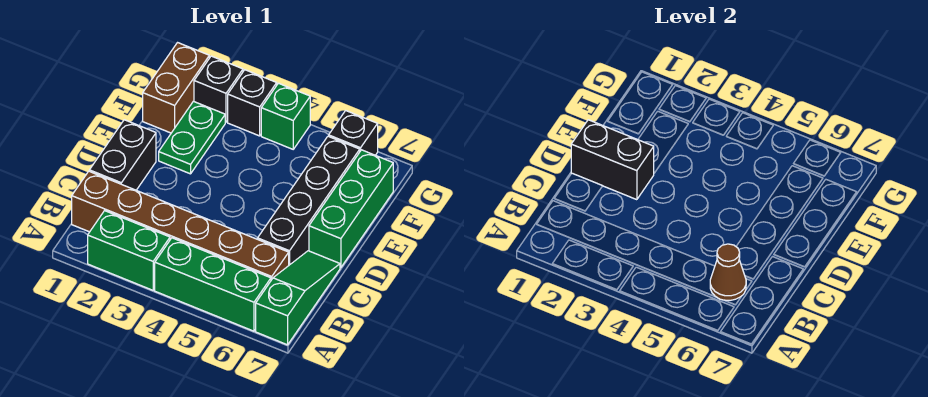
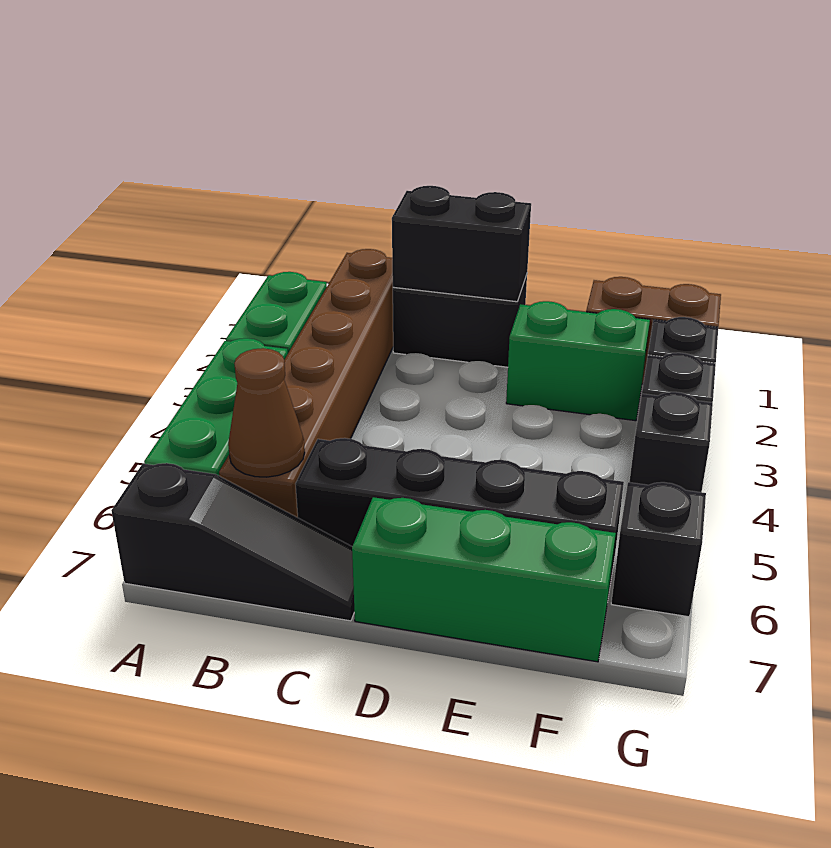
green slope A7:C7 level 1 top A -> black slope A7:C7 level 1 top A
black brick D1:D2 level 2 -> black brick C1:D1 level 2
green plate E2:F2 level 1 -> green brick E2:F2 level 1
green brick G4 level 1 -> black brick G4 level 1

